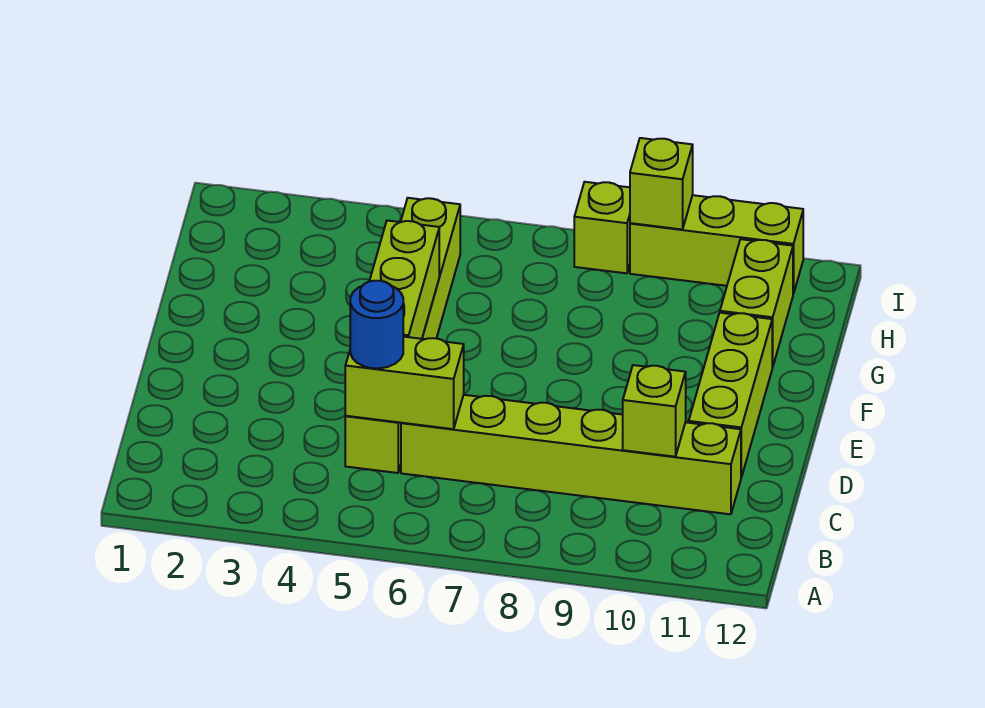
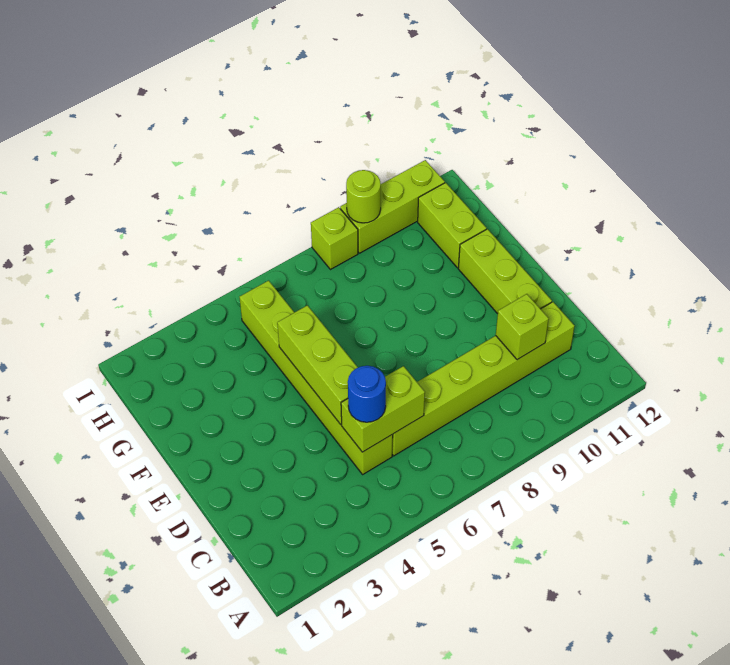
lime brick I9 level 2 -> lime round brick I9 level 2

